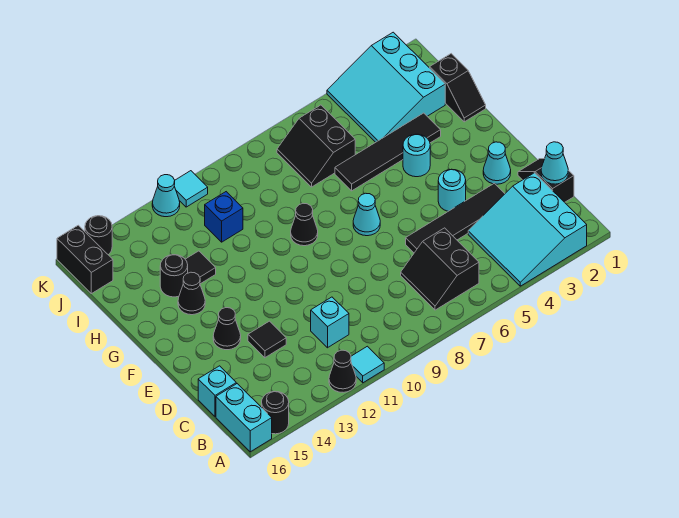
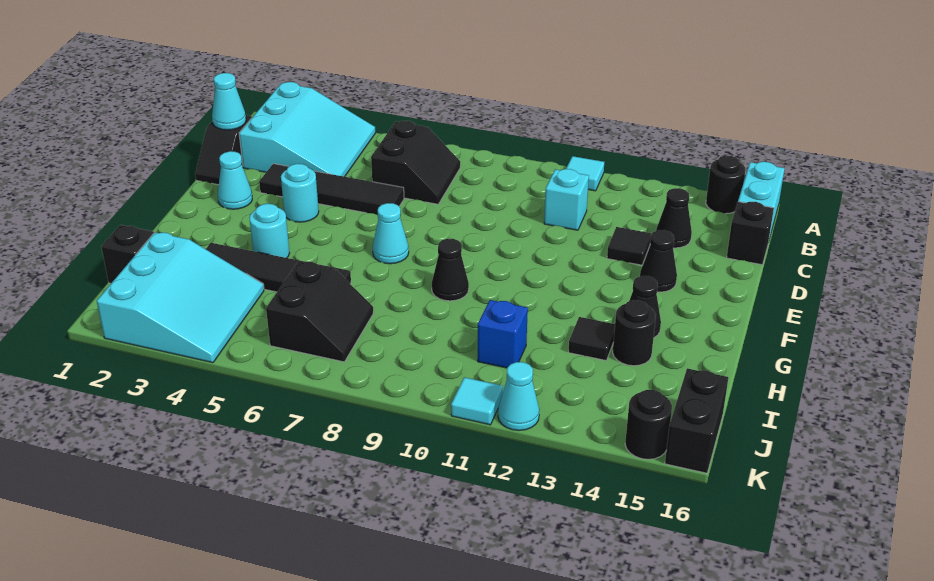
black cone A12 level 1 -> black cone C14 level 1
cyan brick C16 level 1 -> black brick C16 level 1

